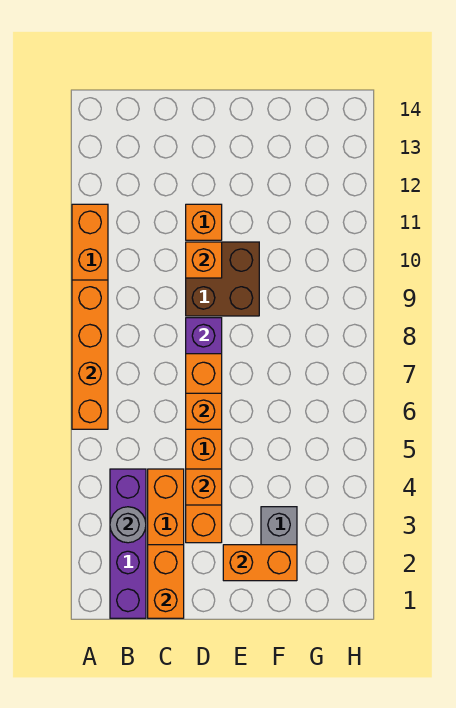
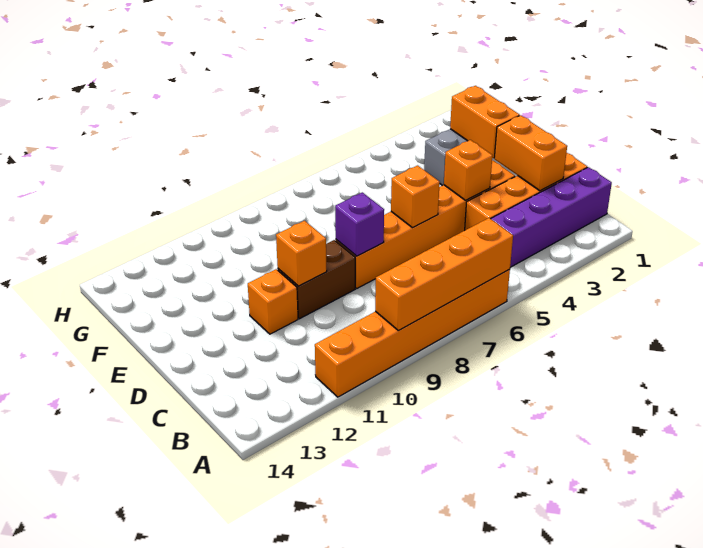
grey round brick B3 level 2 -> none
orange brick C1:C2 level 2 -> orange brick C2:D2 level 2
brown brick D9:E10 level 1 -> brown brick D9:D10 level 1

